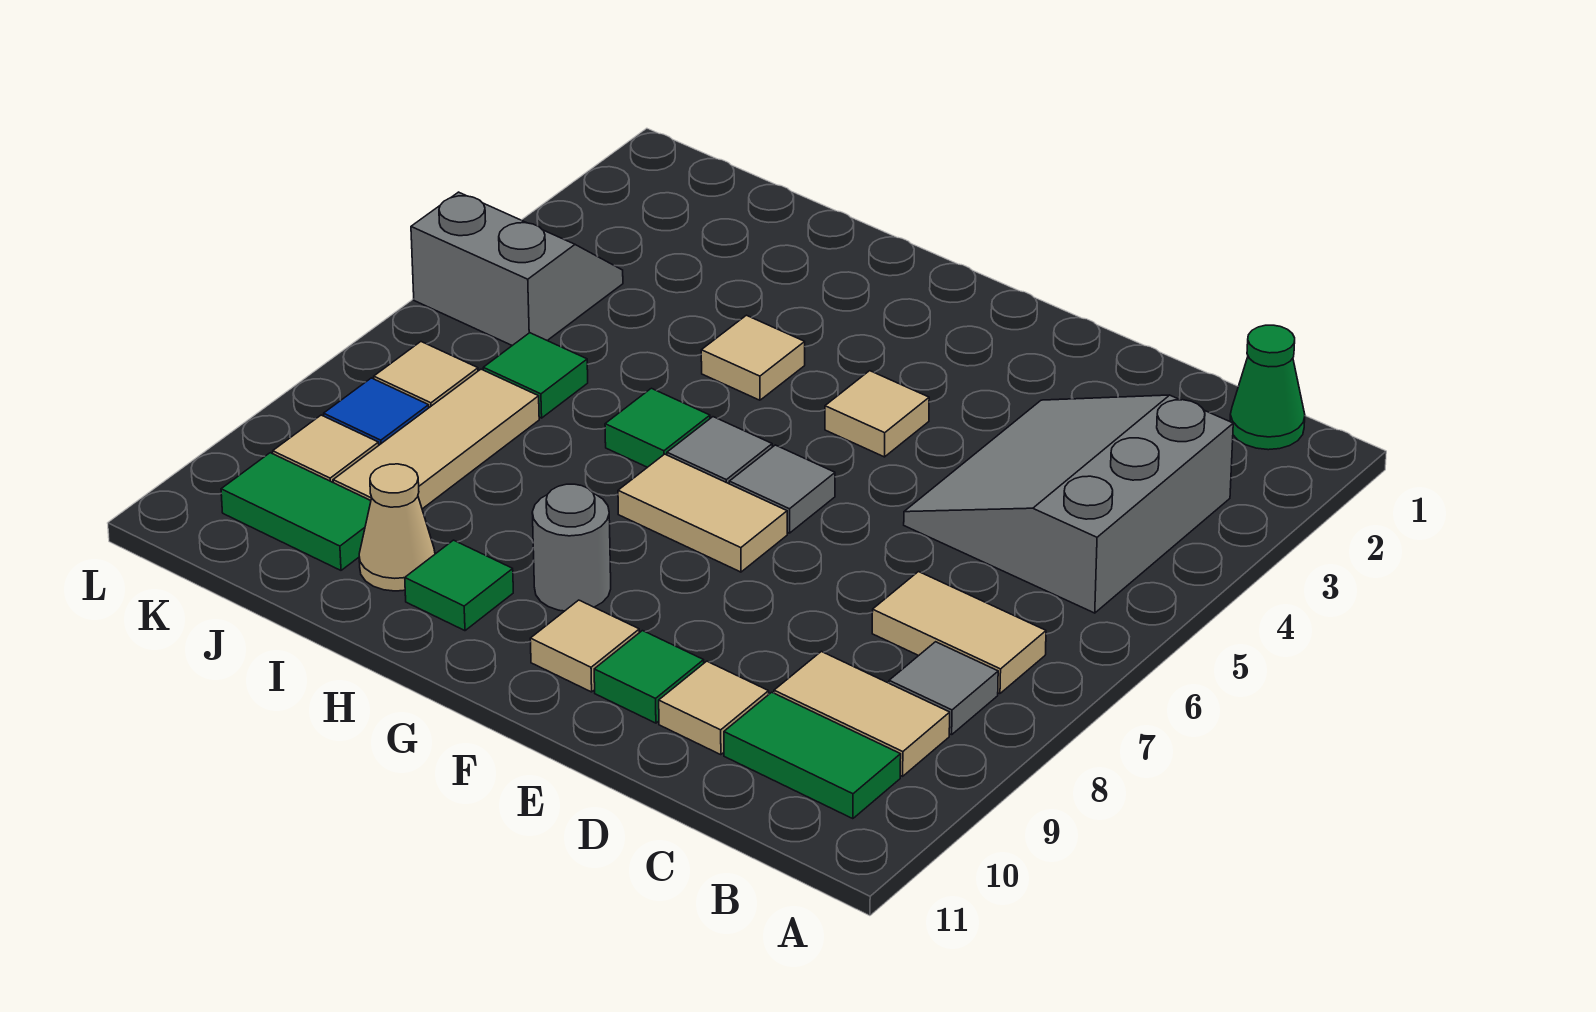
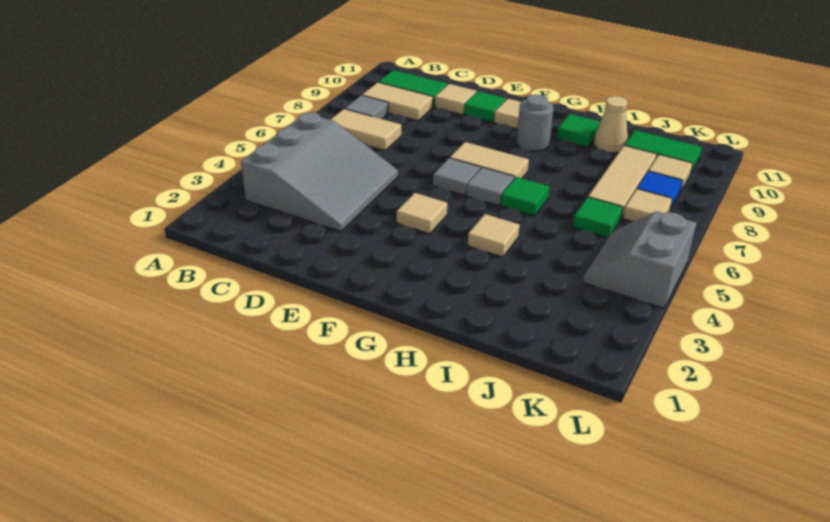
green cone B1 level 1 -> none
grey slope K4:L5 level 1 top 5 -> grey slope K4:L5 level 1 top L

